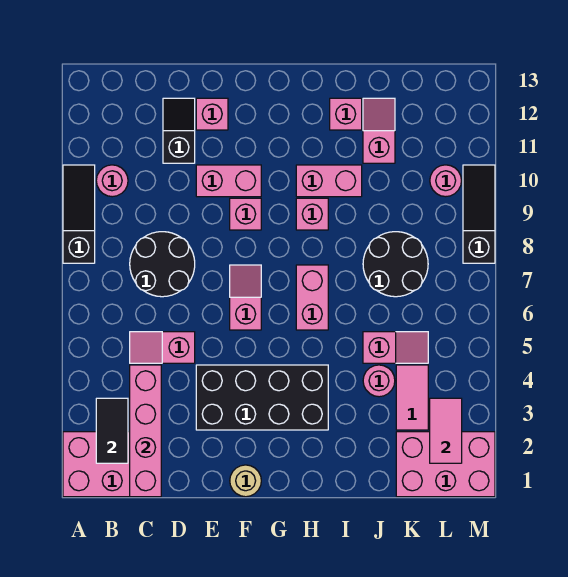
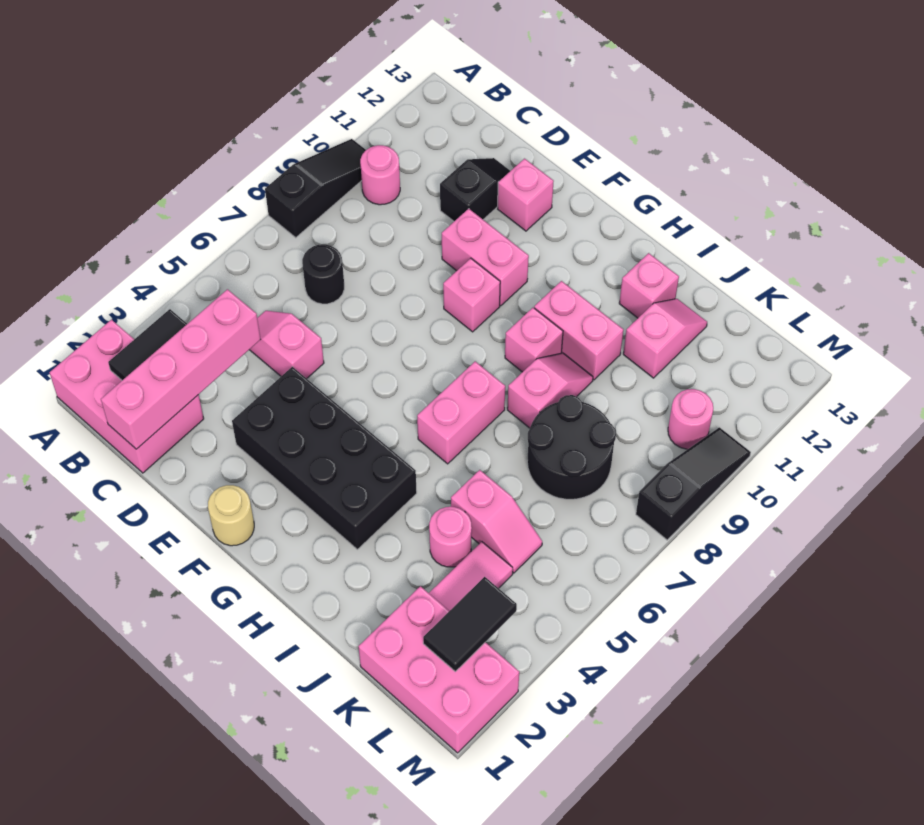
black round brick C7:D8 level 1 -> black round brick C7 level 1
pink slope F6:F7 level 1 top 6 -> pink slope I8:I9 level 1 top 8
pink tile L2:L3 level 2 -> black tile L2:L3 level 2

